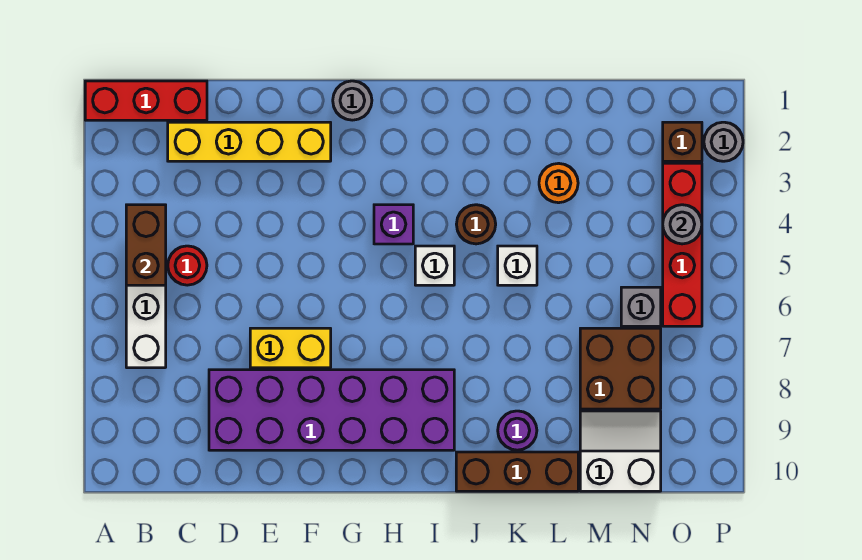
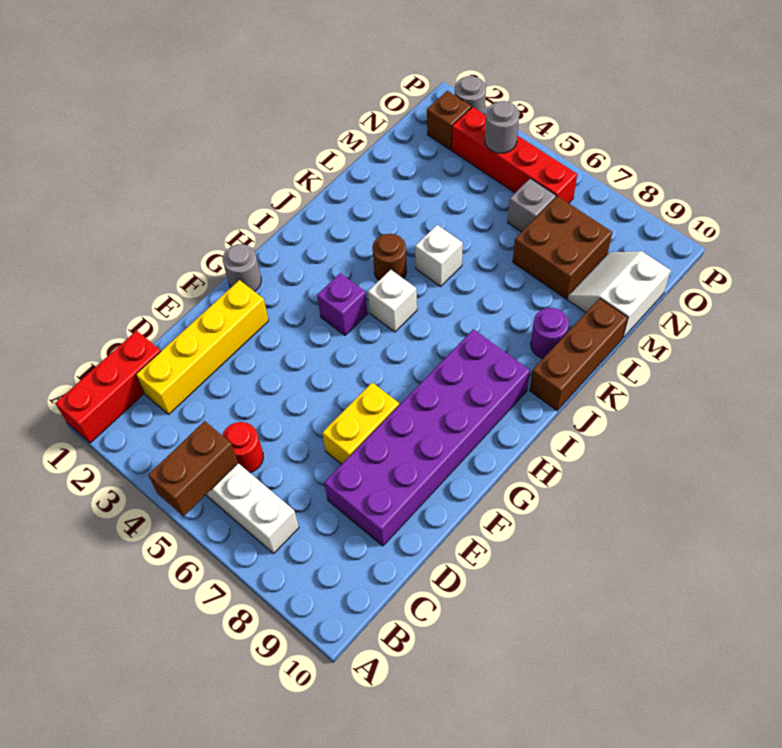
brown brick B4:B5 level 2 -> brown brick A5:B5 level 2
orange round brick L3 level 1 -> none

